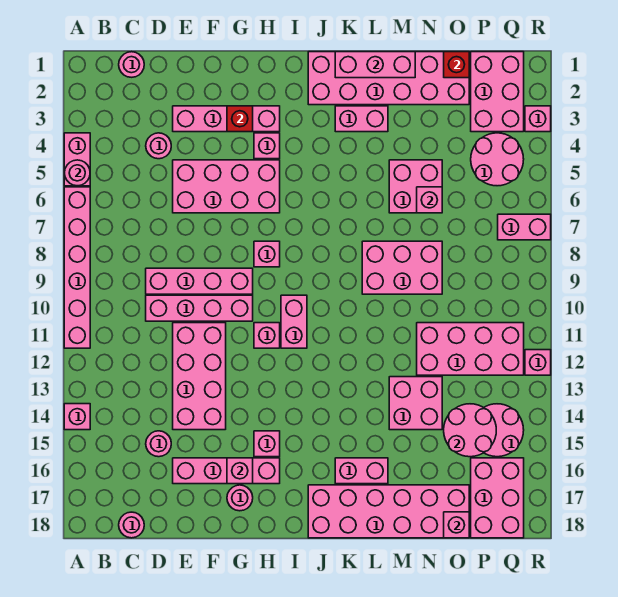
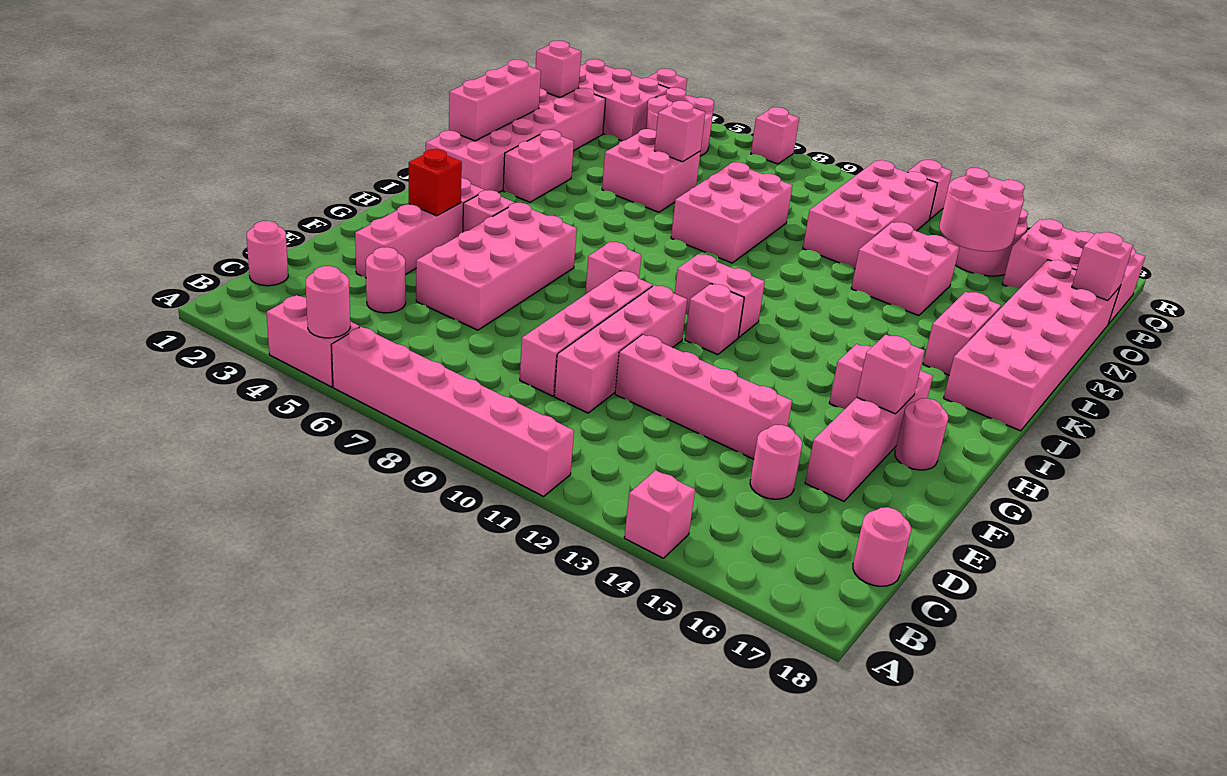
pink brick E11:F14 level 1 -> pink brick E11:E14 level 1
red brick O1 level 2 -> pink brick O1 level 2
pink brick Q7:R7 level 1 -> pink brick R7 level 1

